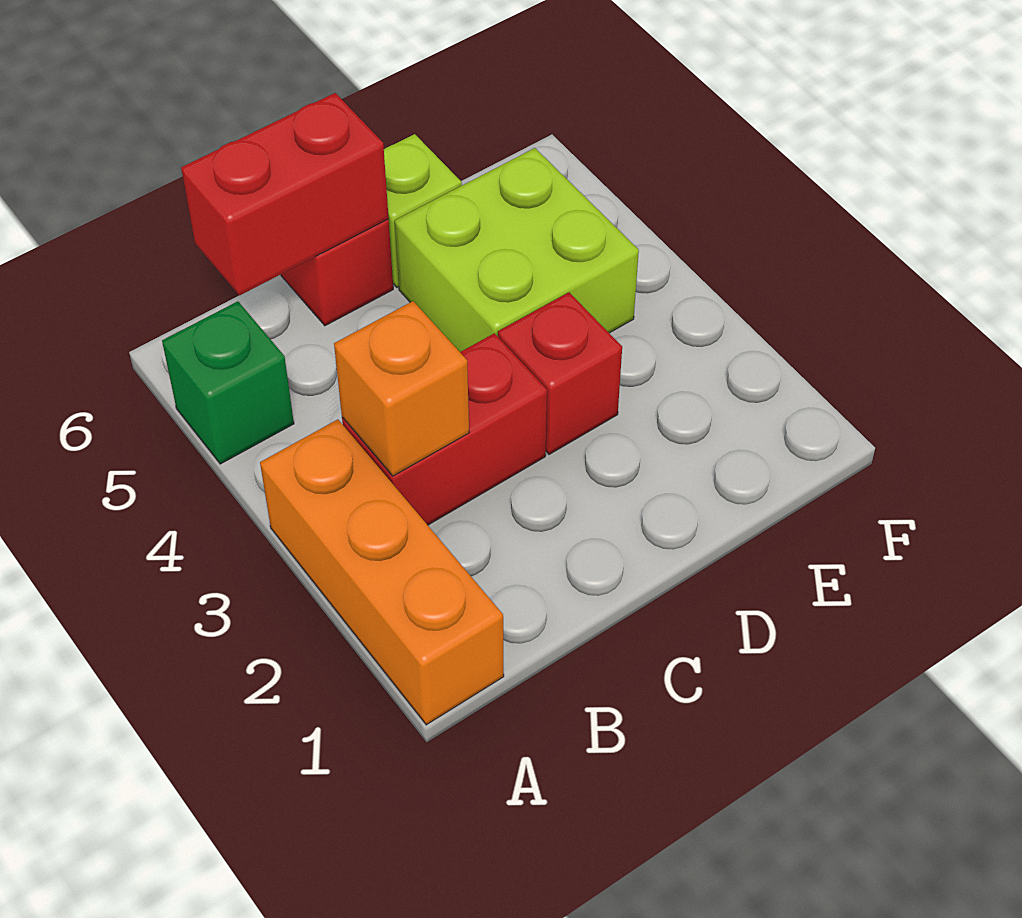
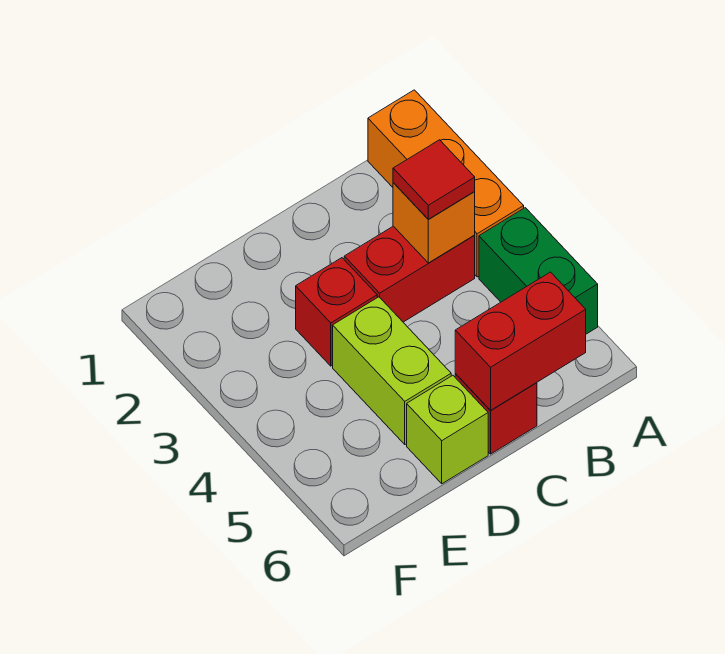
green brick A5 level 1 -> green brick A4:A5 level 1
none -> red tile B3 level 3
lime brick D4:E5 level 1 -> lime brick D4:D5 level 1

